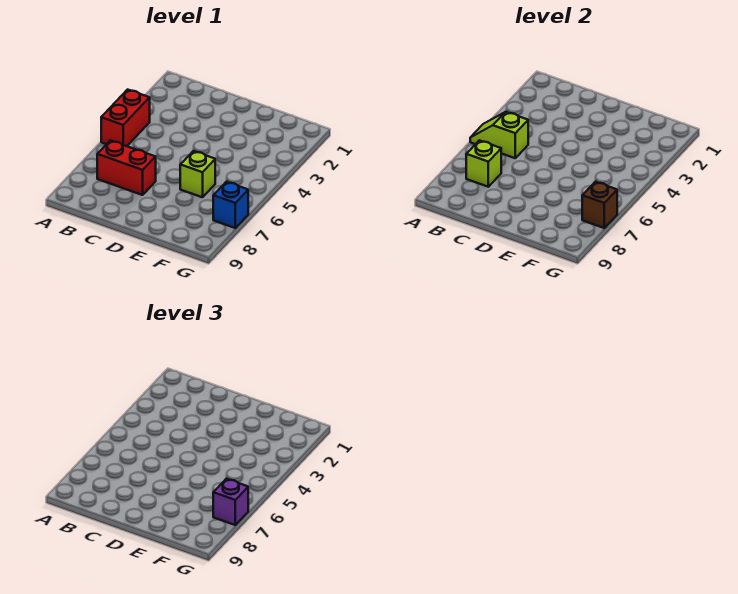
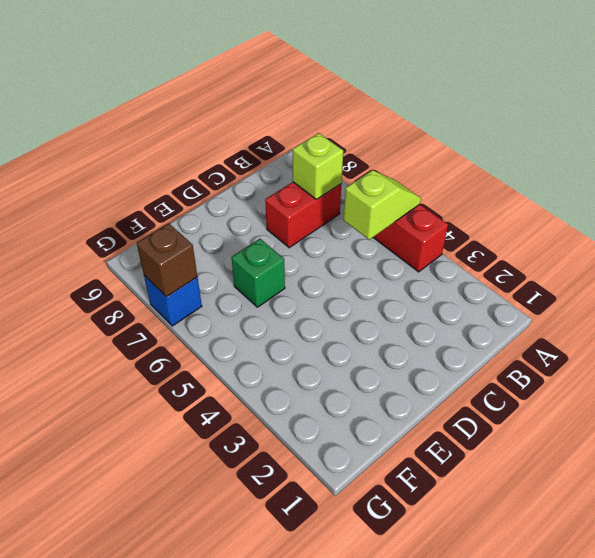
lime brick E6 level 1 -> green brick E6 level 1
purple brick G7 level 3 -> none

